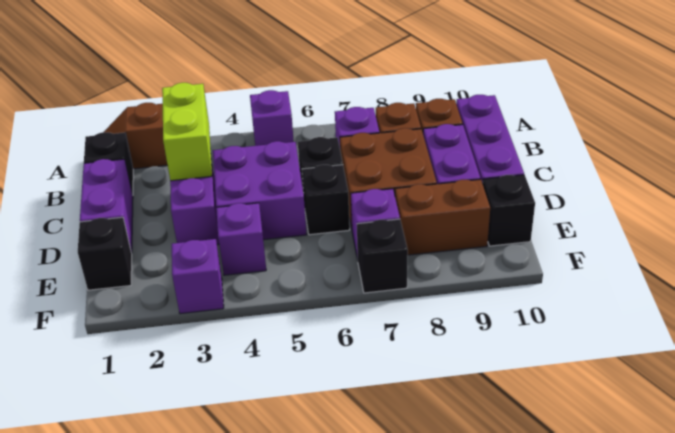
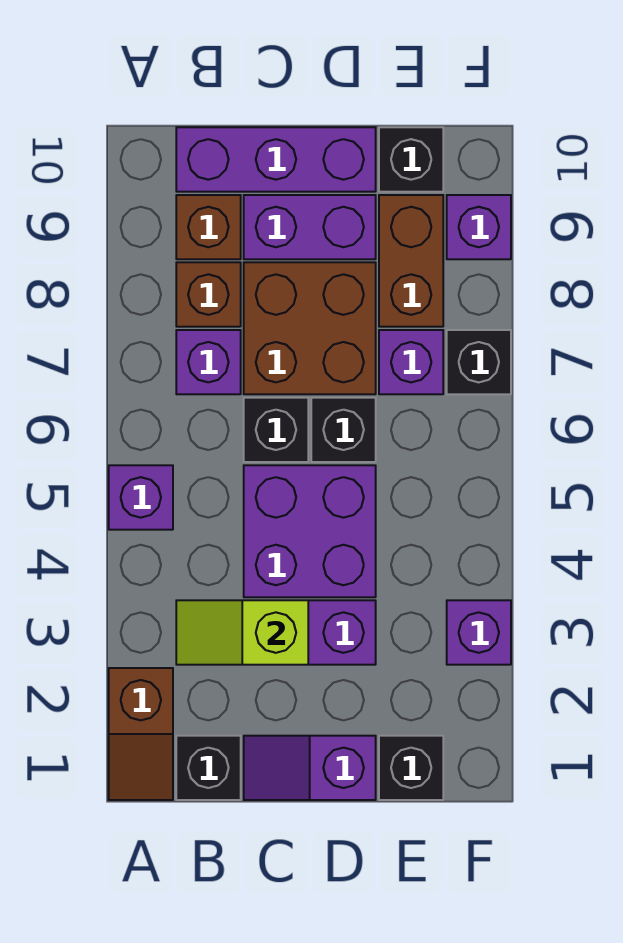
lime brick B3:C3 level 2 -> lime slope B3:C3 level 2 top C
purple brick C1:D1 level 1 -> purple slope C1:D1 level 1 top D
purple brick E4 level 1 -> purple brick F9 level 1

